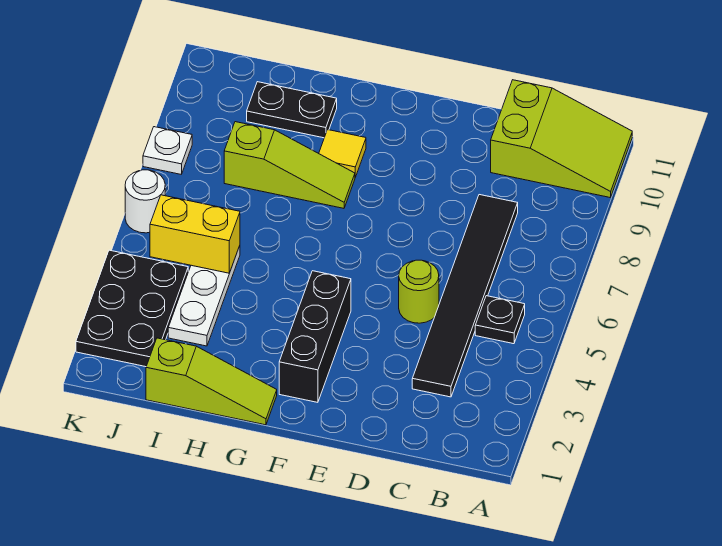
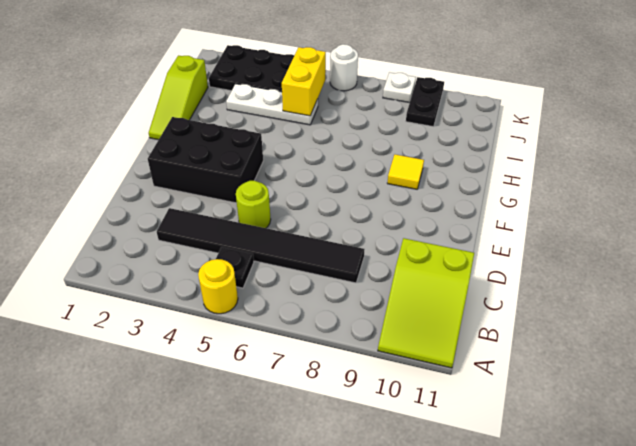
none -> yellow round brick A5 level 1
black brick F2:F4 level 1 -> black brick E2:F4 level 1
lime slope G8:I8 level 1 top I -> none
black plate H10:I10 level 1 -> black plate J9:K9 level 1

